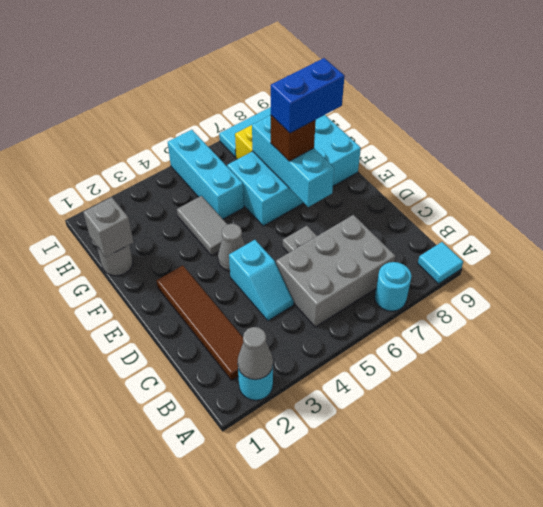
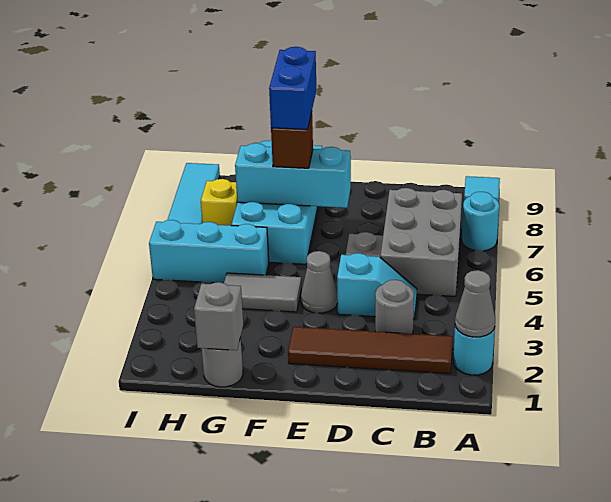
none -> grey round brick C3 level 1

